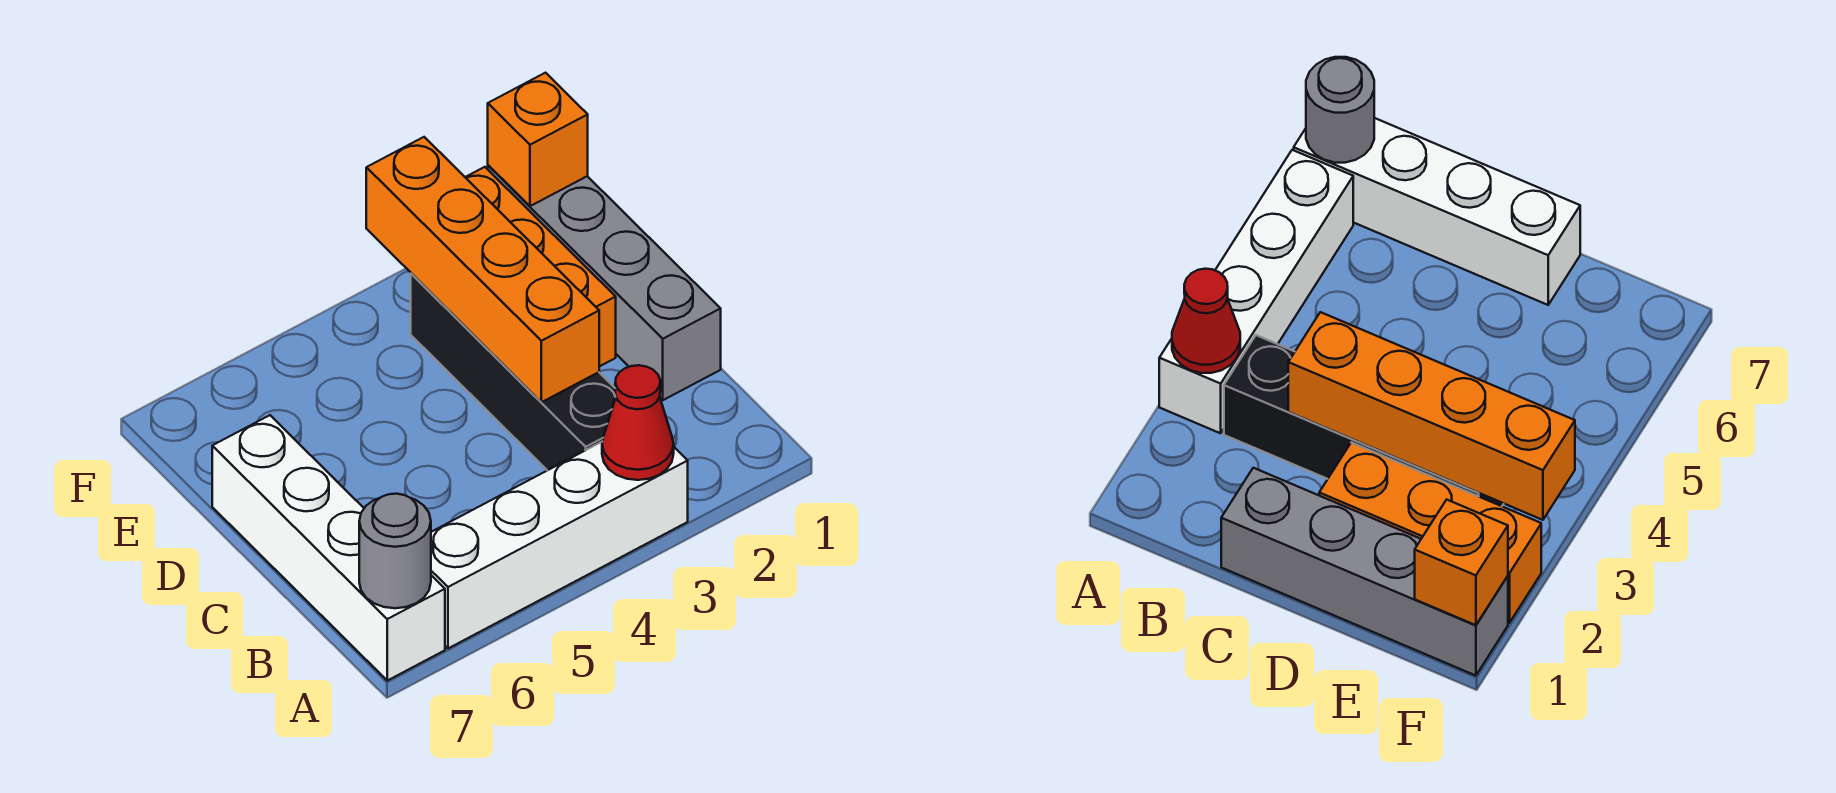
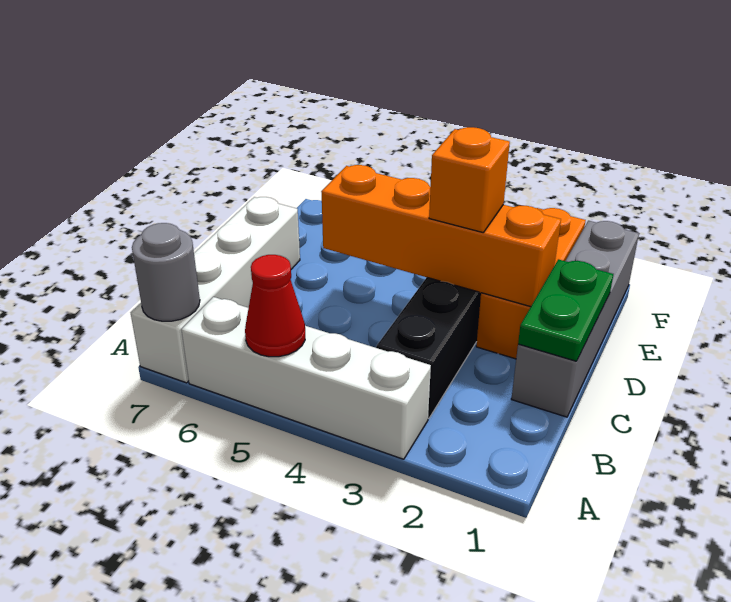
red cone A3 level 2 -> red cone A5 level 2
none -> green plate C1:D1 level 2
orange brick C3:F3 level 2 -> orange brick D2:D5 level 2
orange brick F1 level 2 -> orange brick D3 level 3

